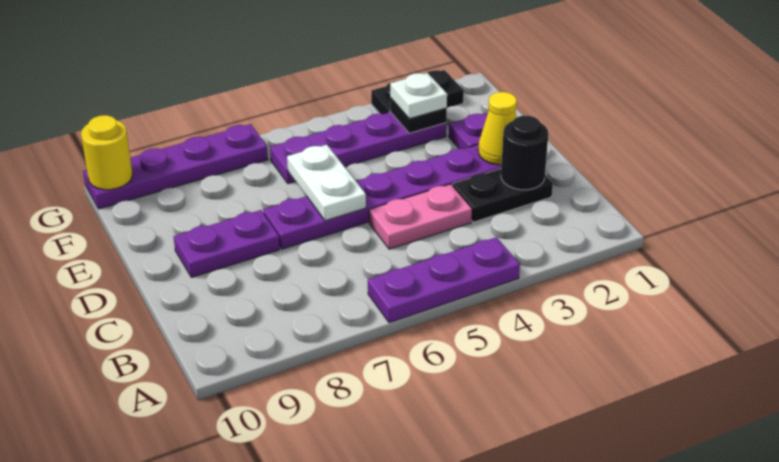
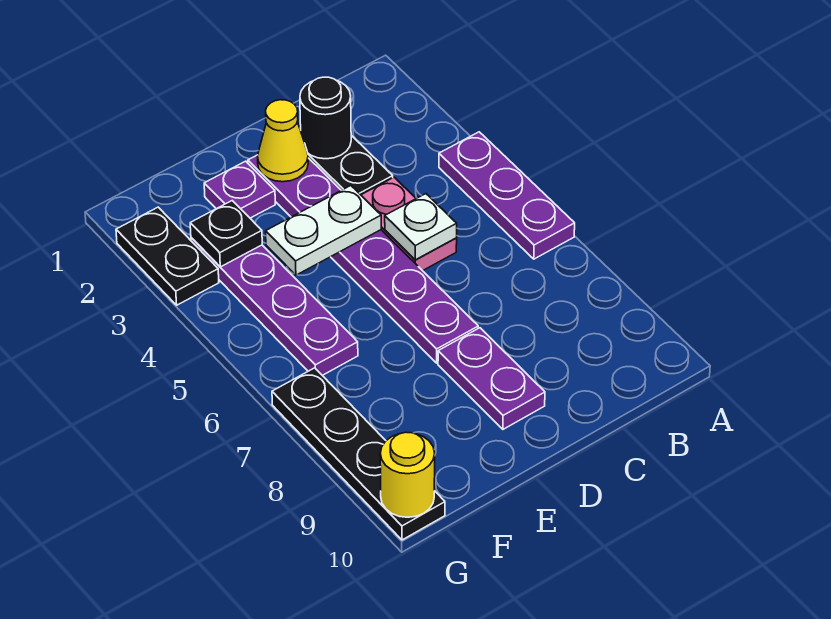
white plate D6:E6 level 2 -> white plate D4:E4 level 2
white plate F3 level 3 -> white plate C5 level 2
purple plate G7:G10 level 1 -> black plate G7:G10 level 1

